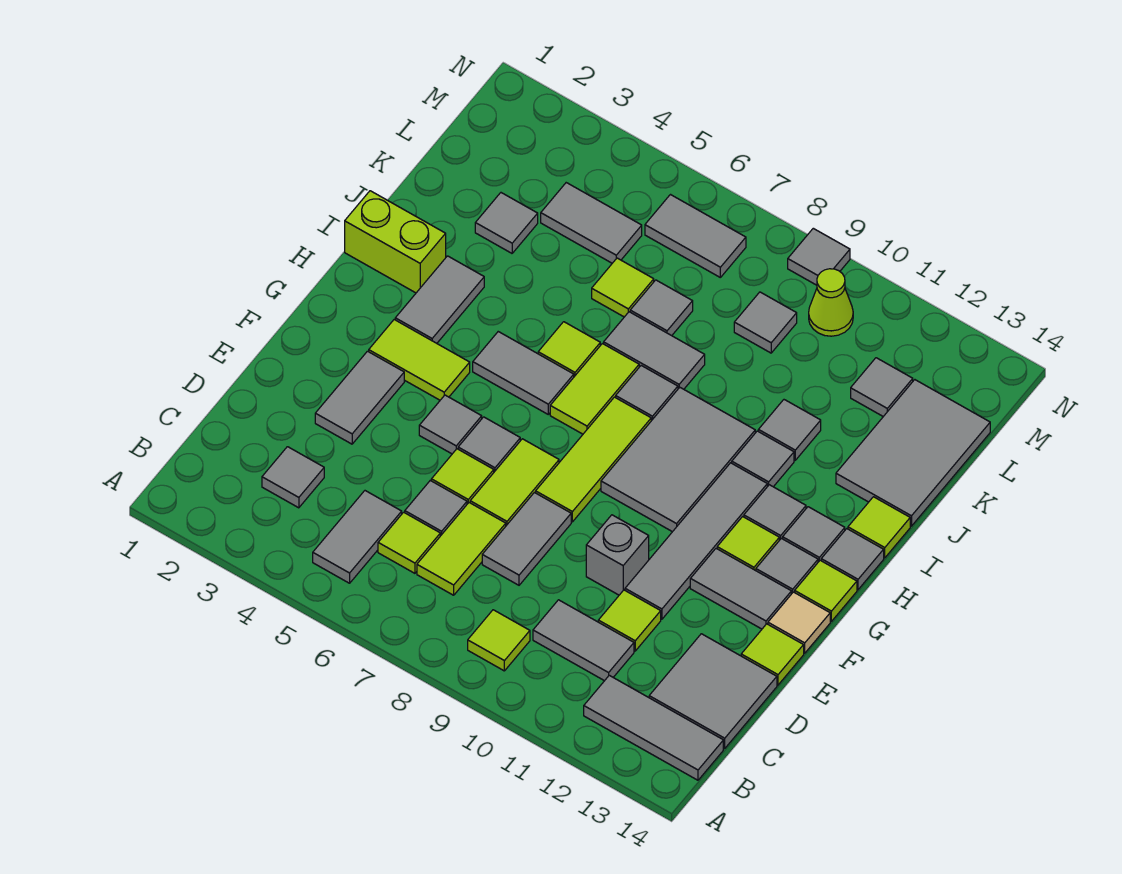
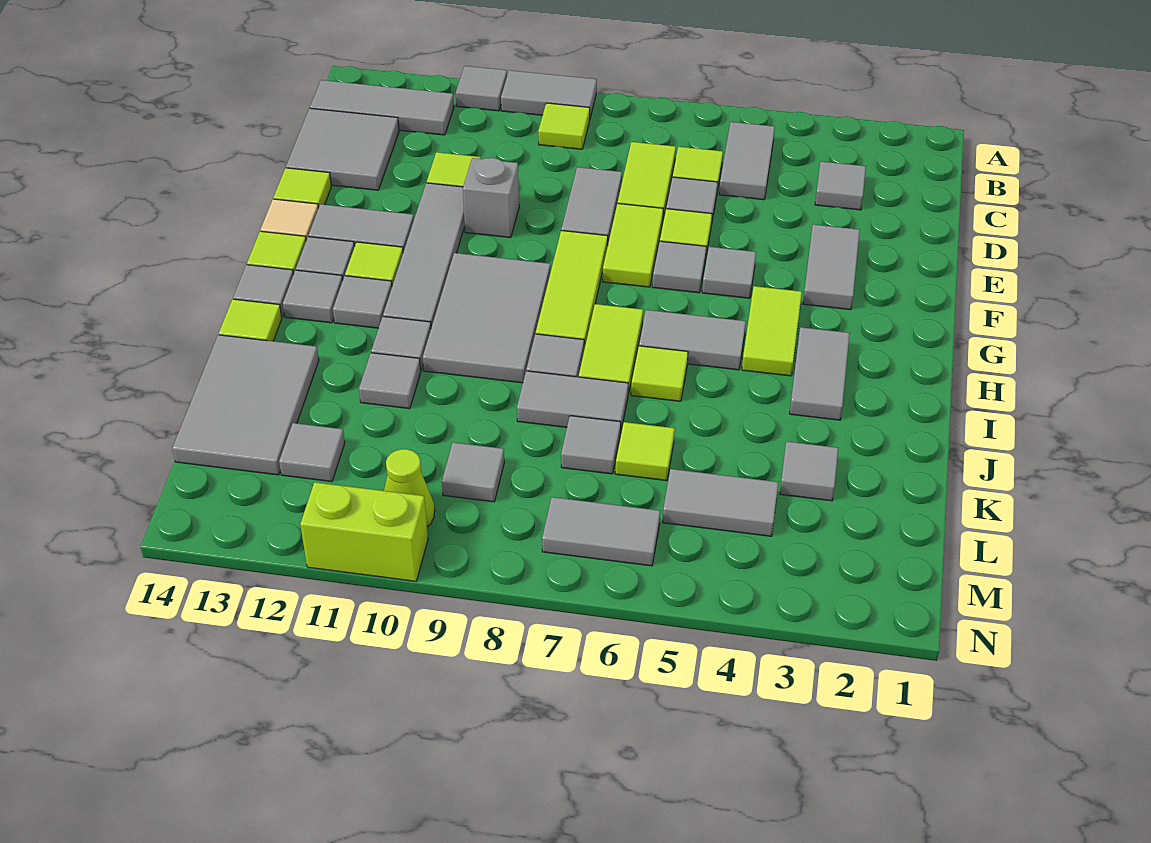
grey tile C10:C11 level 1 -> grey tile A9:A10 level 1
lime tile G3:G4 level 1 -> lime tile G4:H4 level 1
lime brick I1:I2 level 1 -> lime brick N10:N11 level 1
grey tile N9 level 1 -> grey tile A11 level 1

